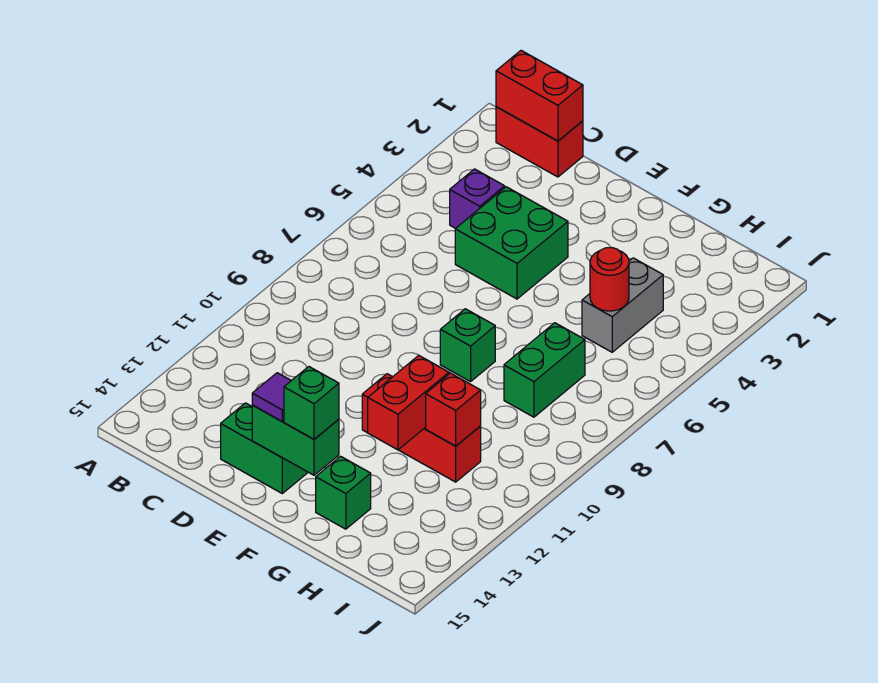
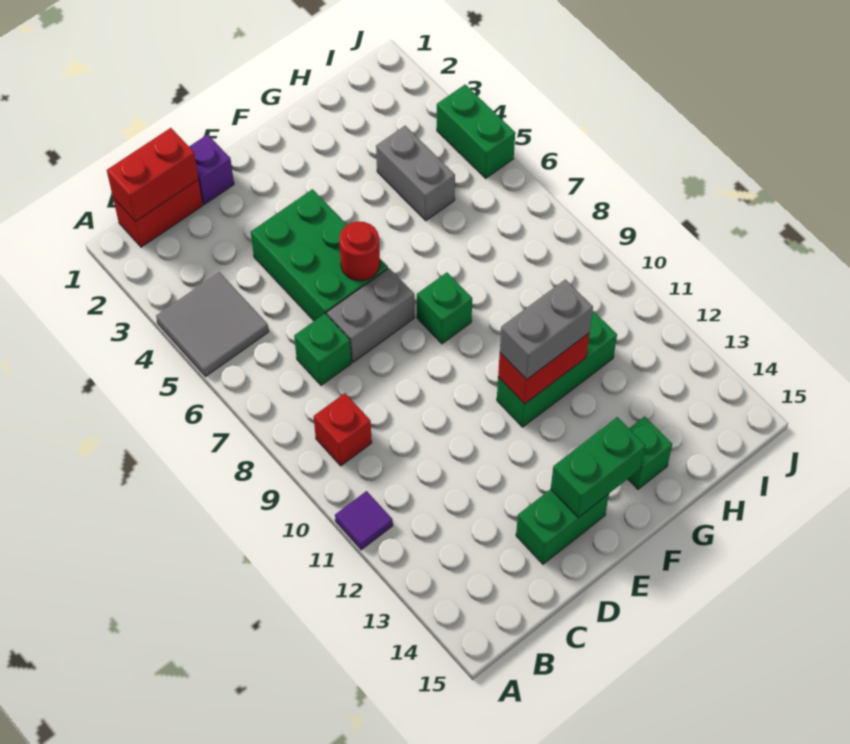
none -> grey tile A4:B5 level 1
purple brick C4 level 1 -> purple brick D1 level 1
green brick D4:E5 level 1 -> green brick D4:E6 level 1
none -> grey brick D7:E7 level 1
purple tile E14 level 3 -> purple tile A11 level 1
red brick F11:H11 level 1 -> green brick F11:H11 level 1
none -> grey brick F11:G11 level 3
green brick F14 level 3 -> green brick C7 level 1
red brick G11:G12 level 2 -> red brick F11:G11 level 2
red round brick H5 level 2 -> red round brick E6 level 2
green brick H7:H8 level 1 -> green brick J4:J5 level 1
red brick H11 level 2 -> red brick B9 level 1

